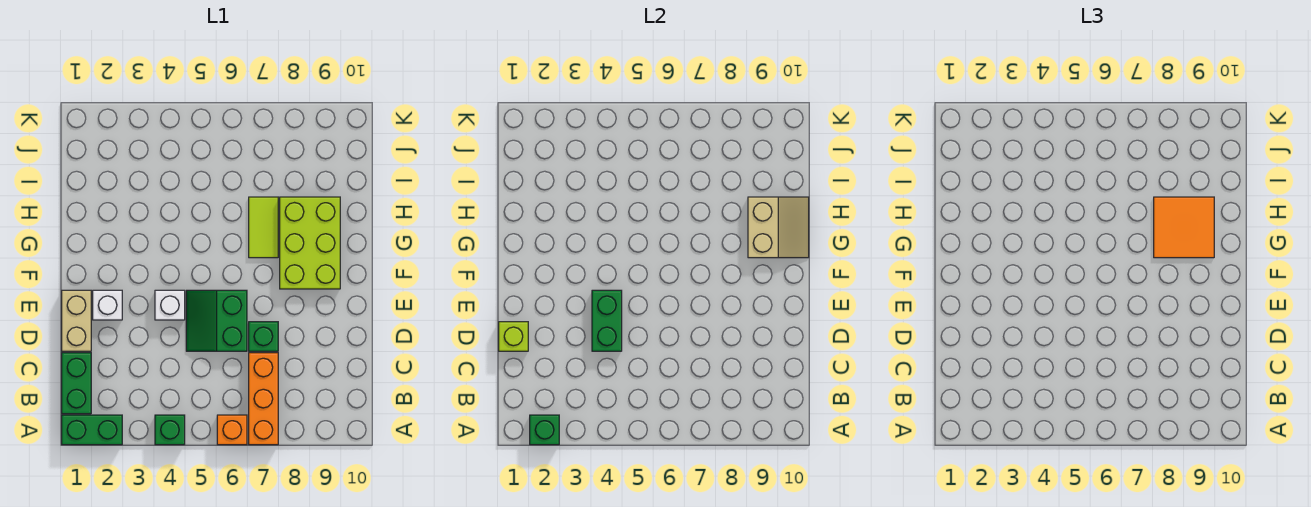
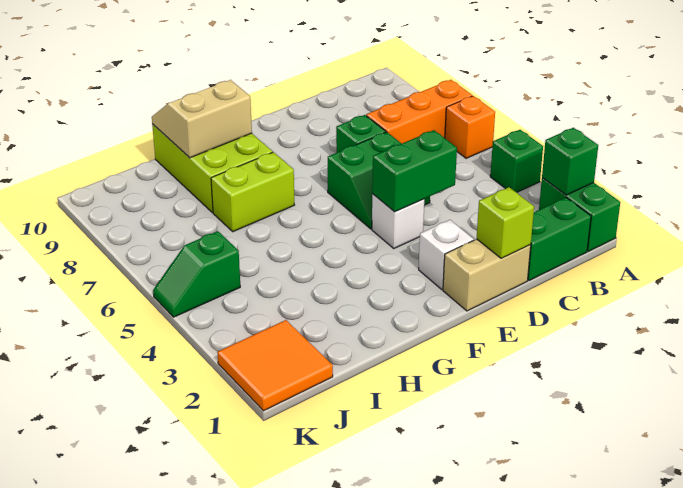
lime brick F8:H9 level 1 -> lime brick G8:H10 level 1
lime tile G7:H7 level 1 -> lime brick G7:H7 level 1
orange tile G8:H9 level 3 -> orange tile J1:K2 level 1
none -> green slope J5:K5 level 1 top J

